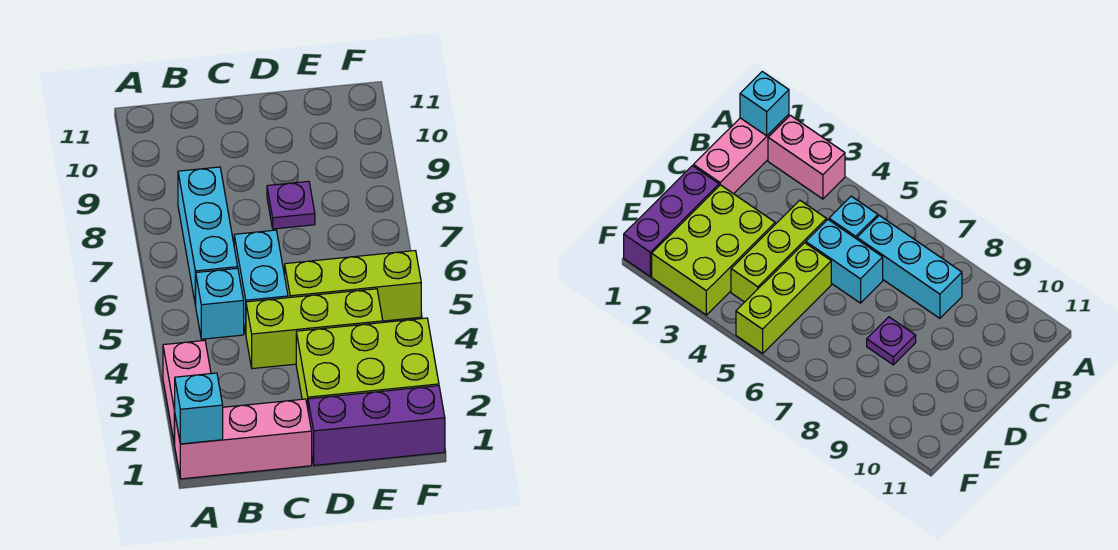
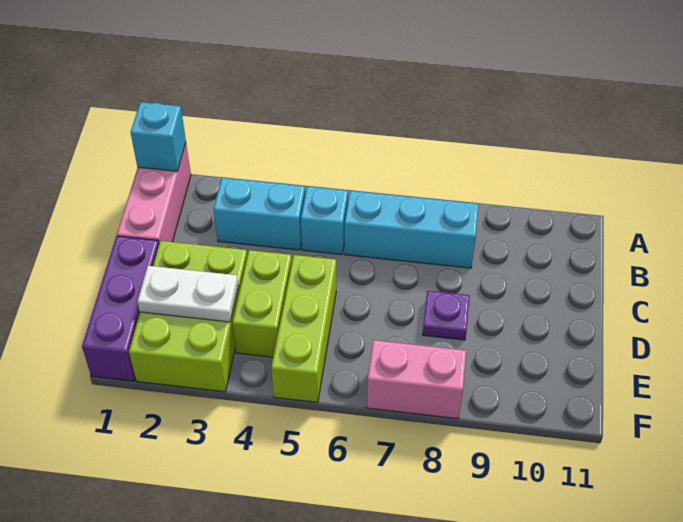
pink brick A2:A3 level 1 -> pink brick F7:F8 level 1
lime brick C4:E4 level 1 -> lime brick D4:E4 level 1
cyan brick C5:C6 level 1 -> cyan brick B3:B4 level 1
none -> white plate E2:E3 level 2

